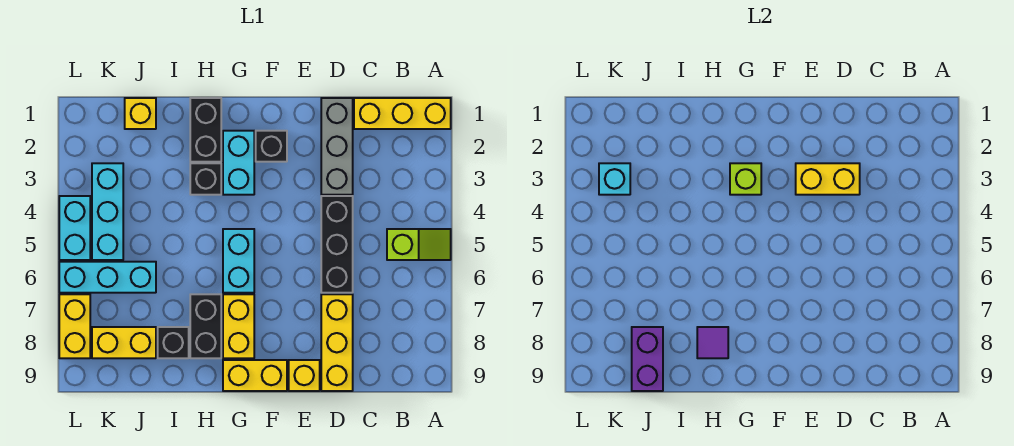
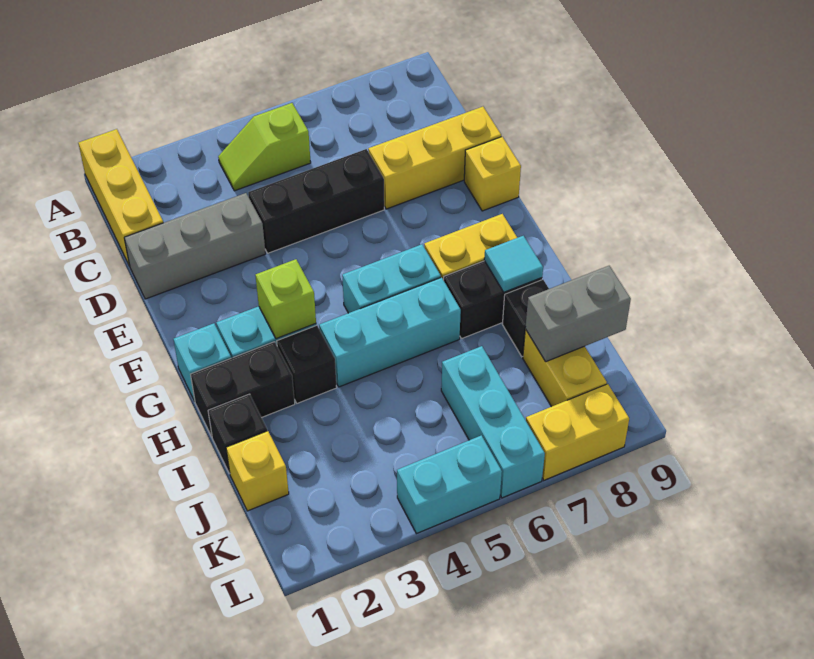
lime slope A5:B5 level 1 top B -> lime slope B4:B5 level 1 top 5
yellow brick D3:E3 level 2 -> none
black brick F2 level 1 -> black brick I1 level 1
yellow brick F9:G9 level 1 -> none
purple tile H8 level 2 -> cyan tile H8 level 2
purple brick J8:J9 level 2 -> grey brick J8:J9 level 2
cyan brick K3:K5 level 1 -> cyan brick H4:H6 level 1
cyan brick K3 level 2 -> cyan brick G1 level 1

